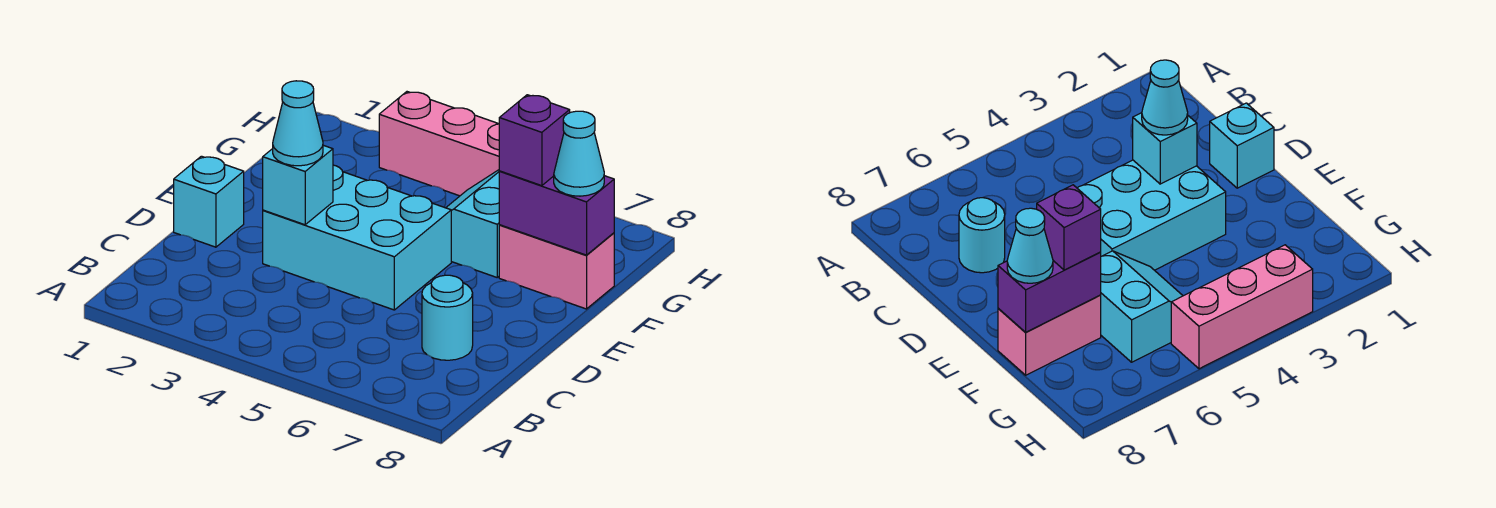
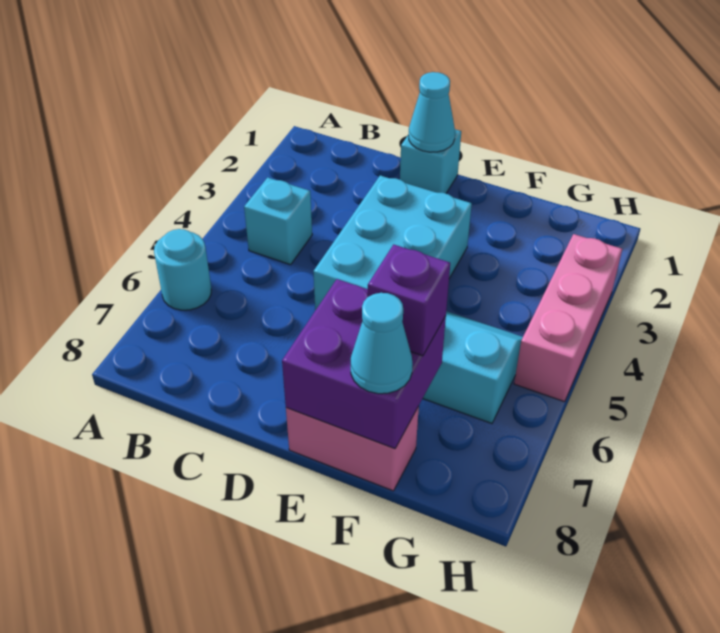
cyan round brick C7 level 1 -> cyan round brick A6 level 1
cyan brick D3 level 2 -> cyan brick B4 level 1
cyan cone D3 level 3 -> cyan cone D1 level 2
pink brick F7:F8 level 1 -> pink brick E8:F8 level 1
purple brick F7:F8 level 2 -> purple brick E7:F8 level 2

